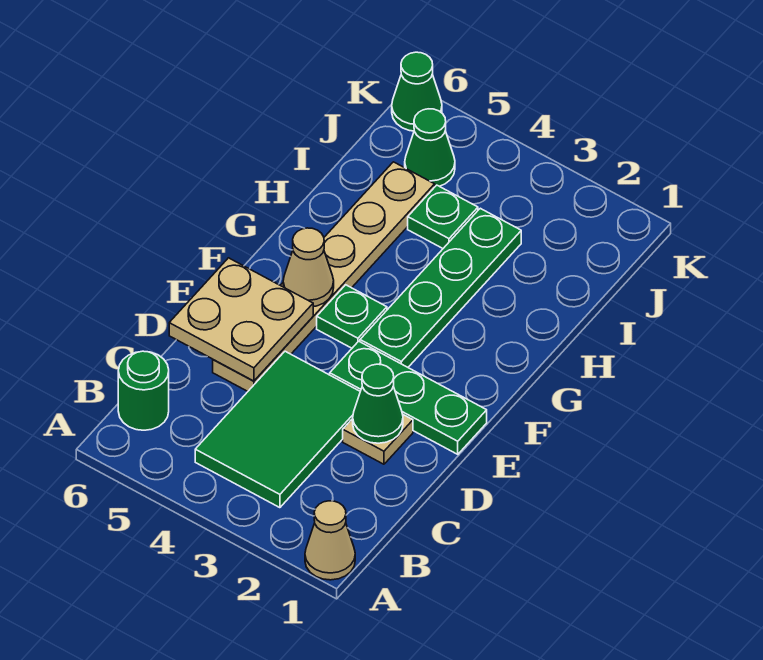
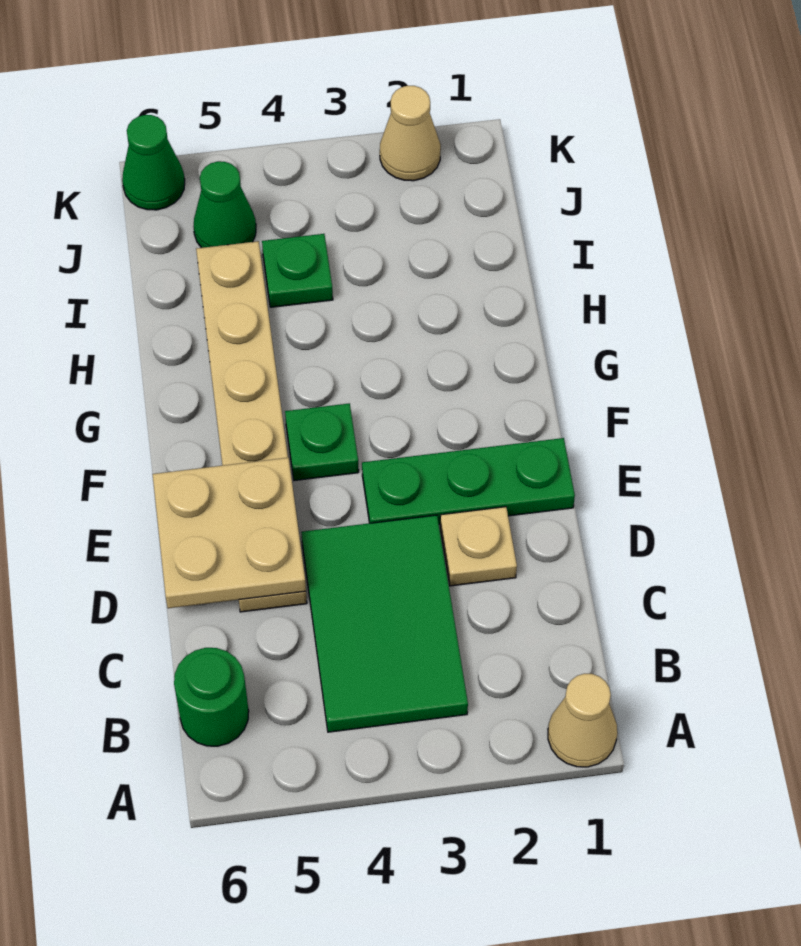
green cone D2 level 2 -> none
green plate F3:I3 level 1 -> none
tan cone F5 level 2 -> tan cone K2 level 1

